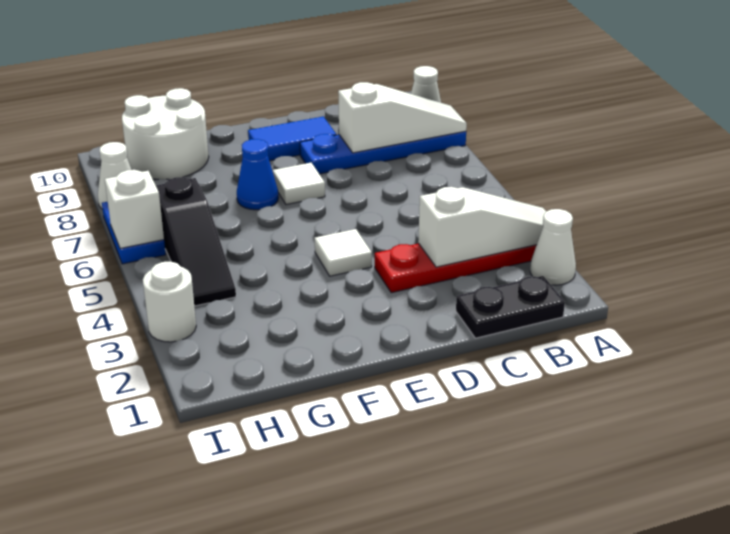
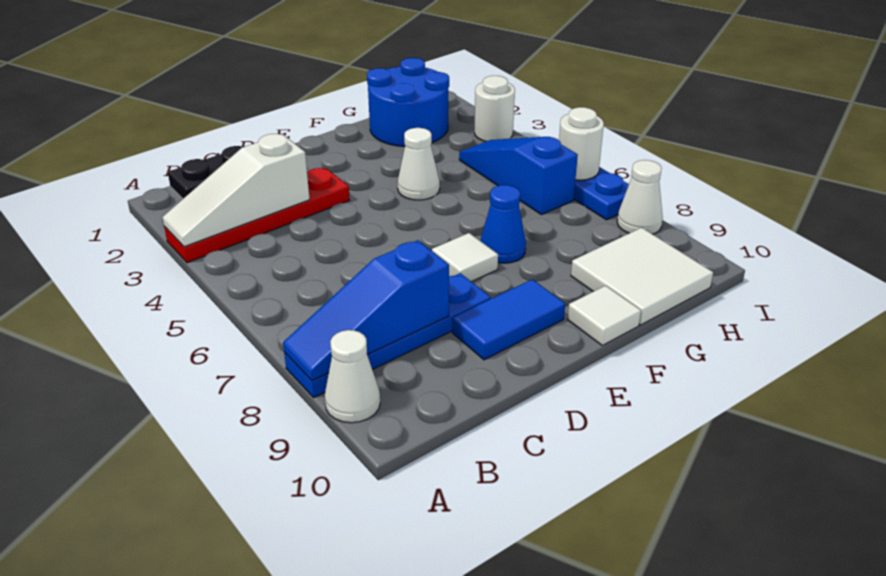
white cone A2 level 1 -> white cone F4 level 1
white slope A8:C8 level 2 top C -> blue slope A8:C8 level 2 top C
white tile E4 level 1 -> white tile F10 level 1
none -> blue round brick G1:H2 level 1
white round brick G9:H10 level 1 -> white tile G9:H10 level 1
black slope H4:H6 level 1 top 6 -> blue slope H4:H6 level 1 top 6
white brick I6 level 2 -> white round brick I6 level 2

